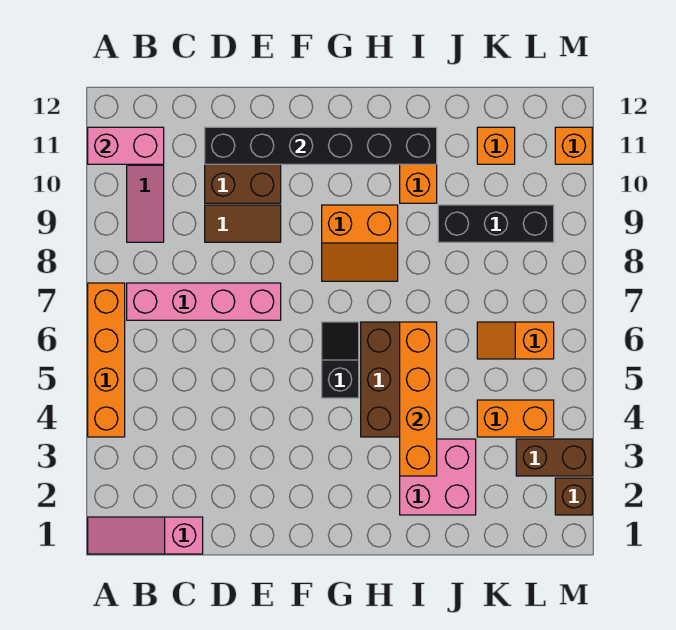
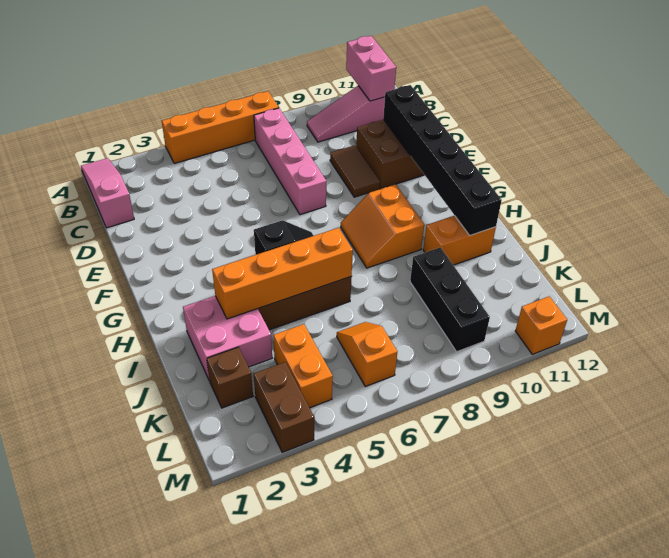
orange brick K11 level 1 -> none
brown brick M2 level 1 -> brown brick K2 level 1

